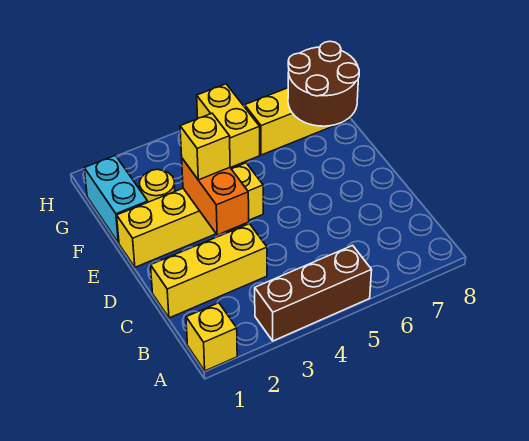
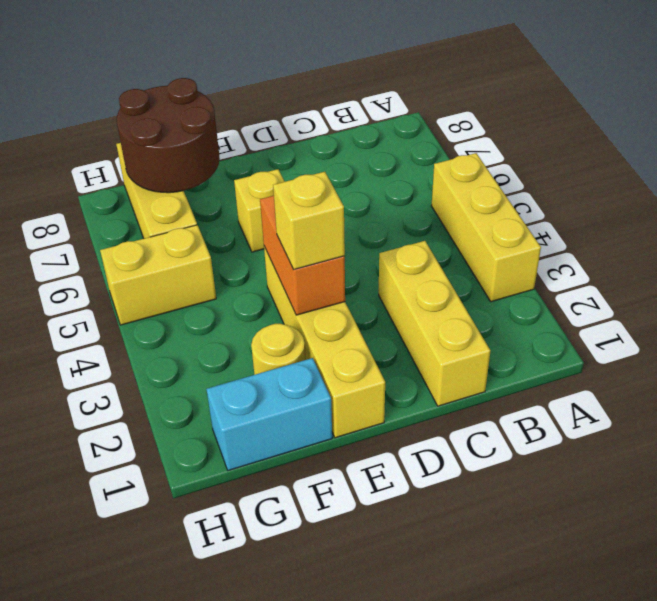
yellow brick A1 level 1 -> yellow brick E6 level 1
brown brick A3:A5 level 1 -> yellow brick A3:A5 level 1
orange brick D3:E3 level 2 -> orange brick E3:E4 level 2

